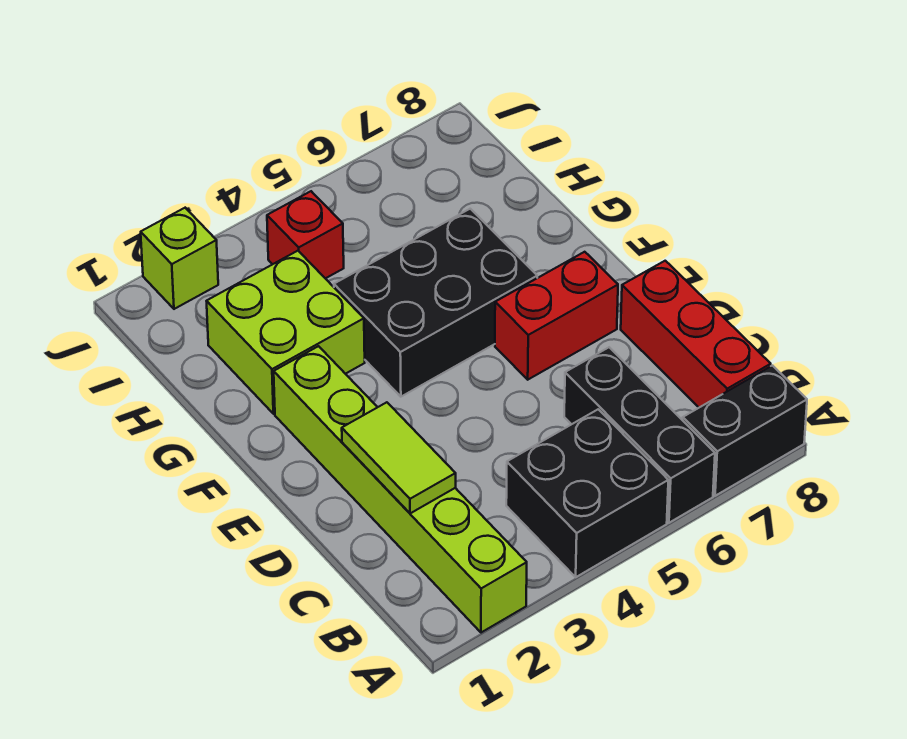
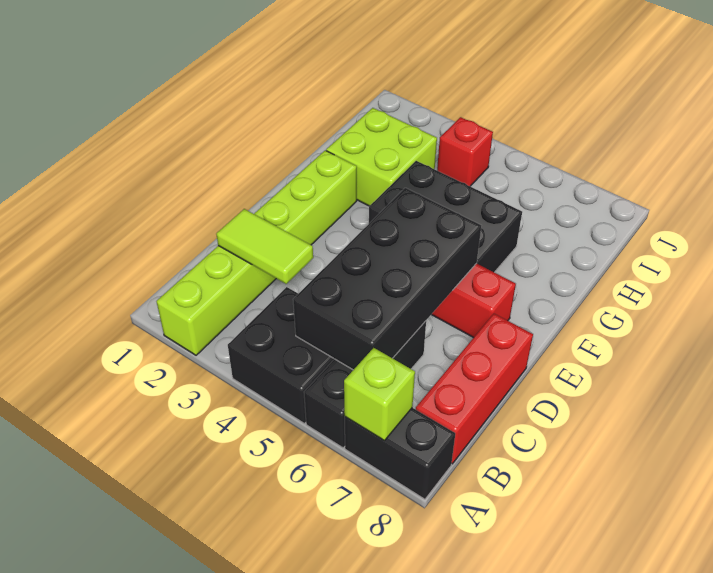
none -> black brick B5:E6 level 2
lime tile C2:D2 level 2 -> lime tile C2:C3 level 2
lime brick J2 level 1 -> lime brick A7 level 2

